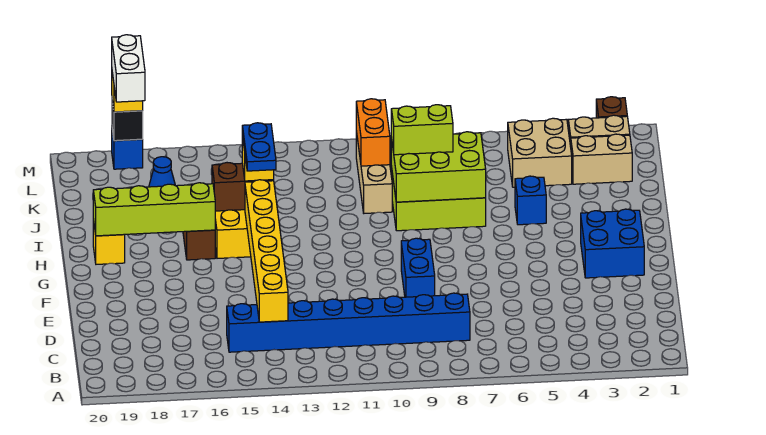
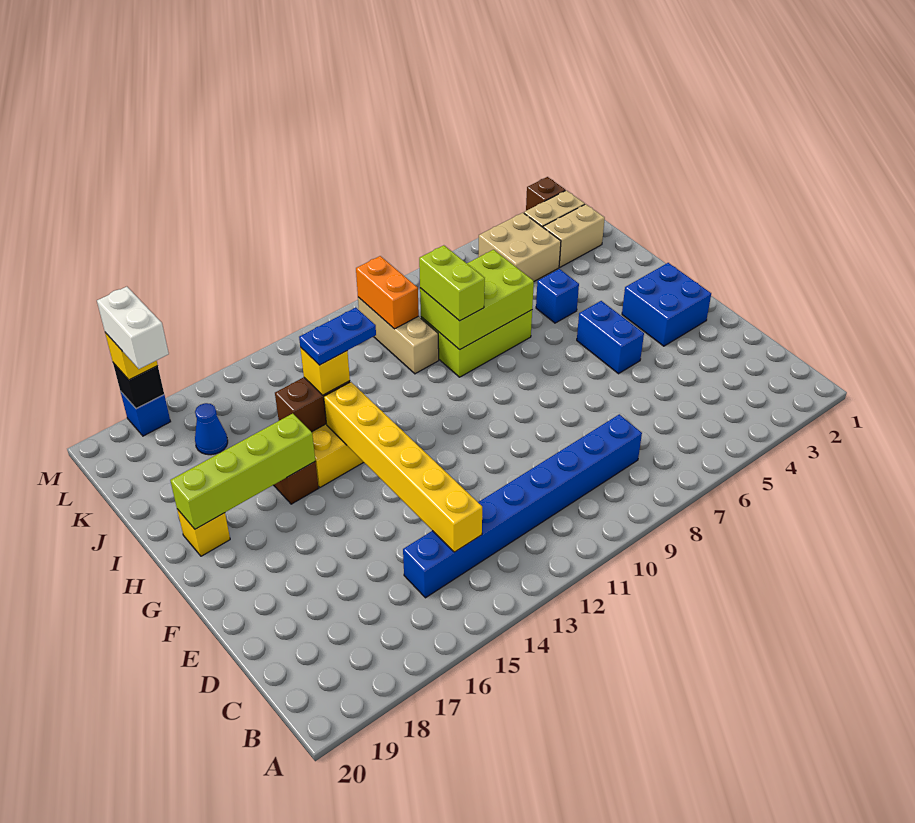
blue brick E9:F9 level 1 -> blue brick F5:G5 level 1
blue plate H14:I14 level 4 -> blue plate I13:I14 level 4
lime brick J8:J9 level 3 -> lime brick I9:J9 level 3

